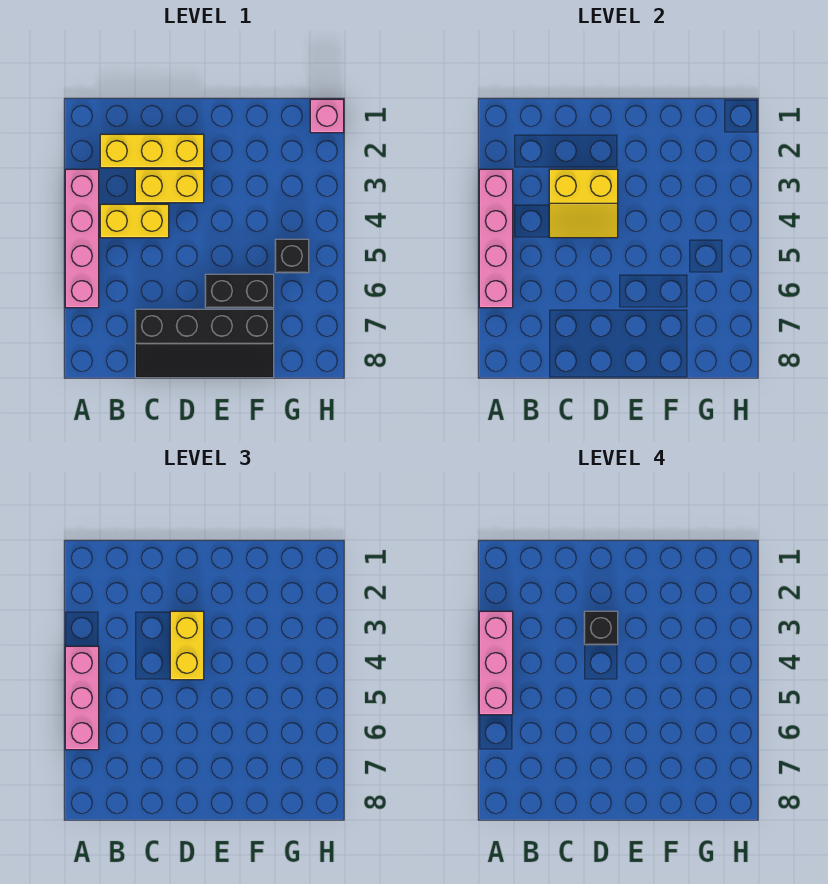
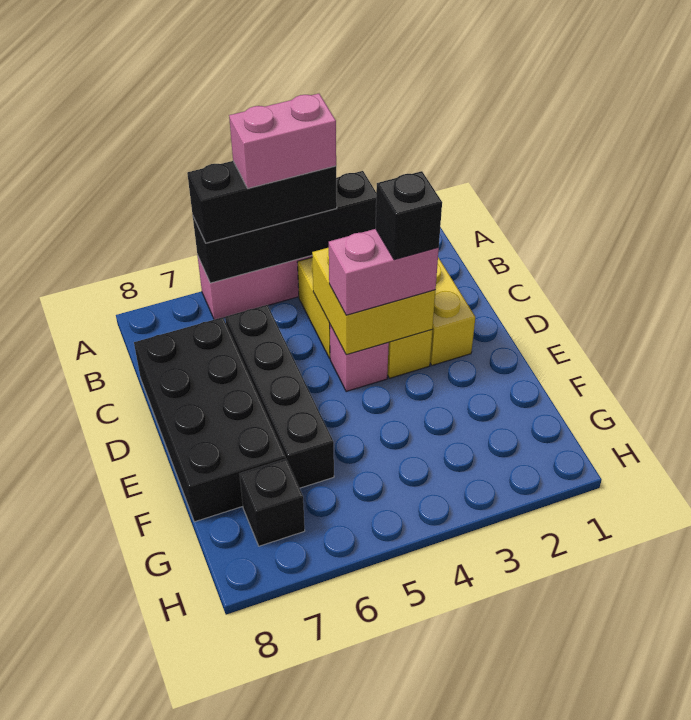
pink brick A3:A6 level 2 -> black brick A3:A6 level 2
pink brick A3:A5 level 4 -> pink brick A4:A5 level 4
pink brick A4:A6 level 3 -> black brick A4:A6 level 3
yellow slope C3:D4 level 2 top 3 -> yellow brick C3:D4 level 2
black slope C7:F8 level 1 top 7 -> black brick C7:F8 level 1
yellow brick D3:D4 level 3 -> pink brick D3:D4 level 3
black brick E6:F6 level 1 -> black brick C6:F6 level 1
black brick G5 level 1 -> black brick G7 level 1
pink brick H1 level 1 -> pink brick D4 level 1

